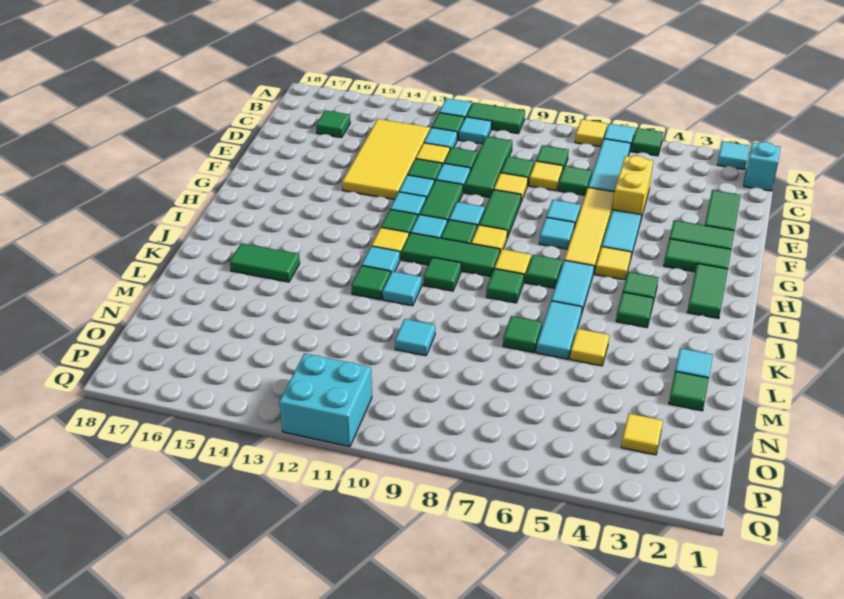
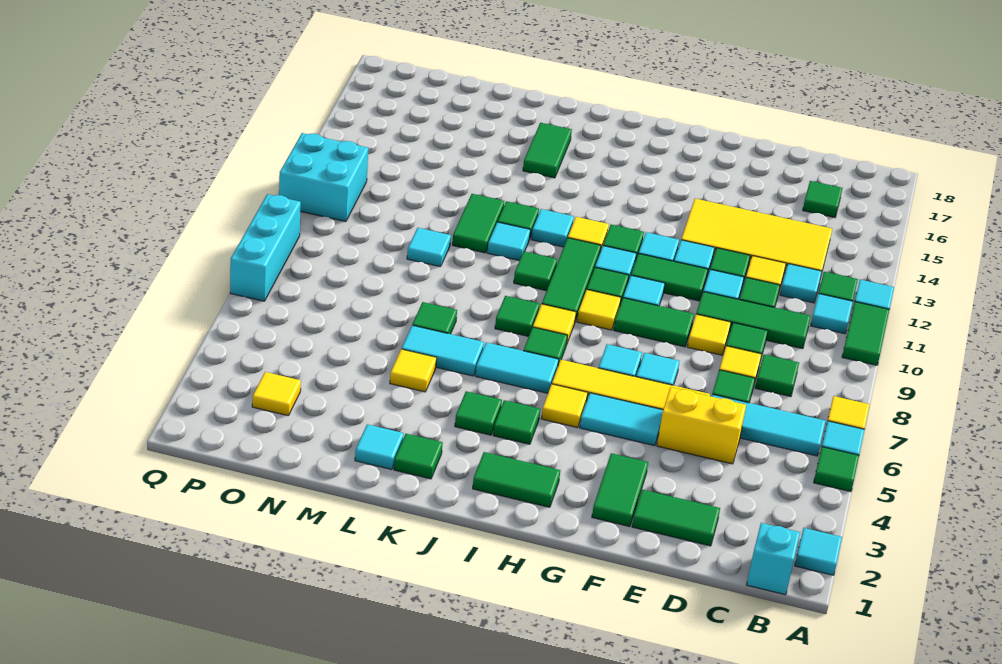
green tile G2:G3 level 1 -> green tile L11:L12 level 1
green tile M2 level 1 -> green tile K2 level 1
none -> cyan brick Q7:Q9 level 1

